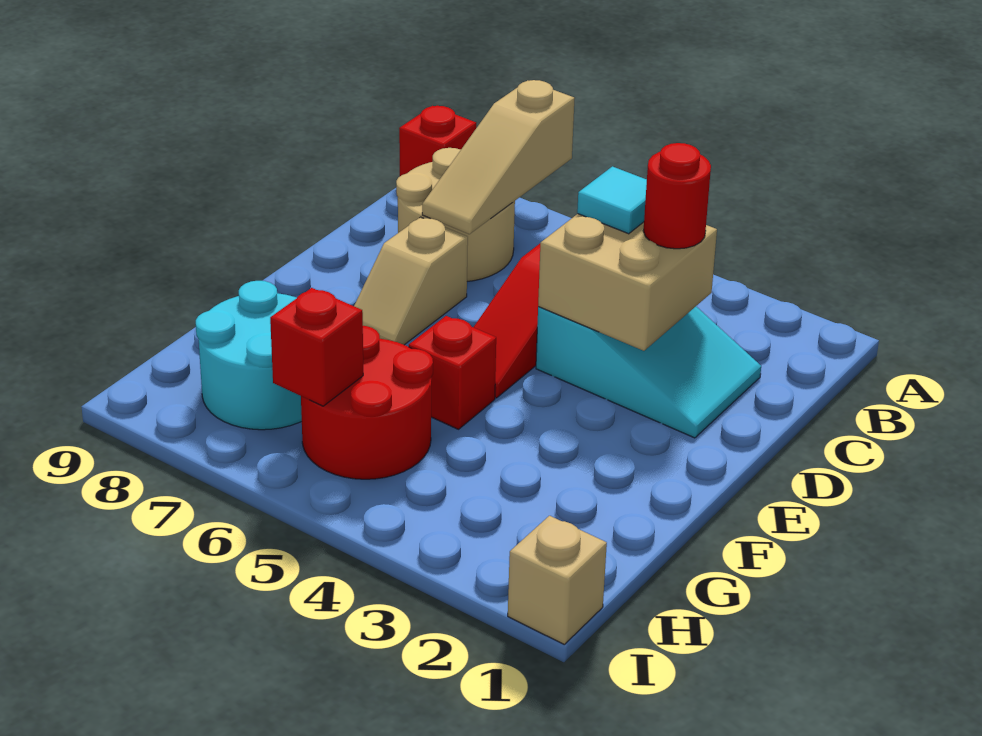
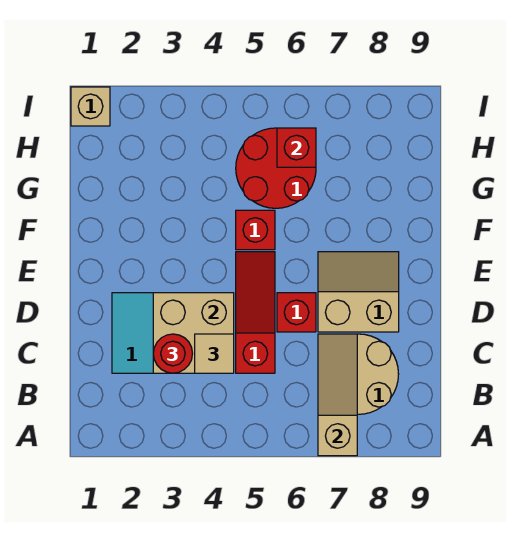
red brick A9 level 1 -> red brick D6 level 1
cyan tile C4 level 3 -> tan tile C4 level 3
tan slope D7:E7 level 1 top D -> tan slope D7:E8 level 1 top D
cyan round brick G7:H8 level 1 -> none

